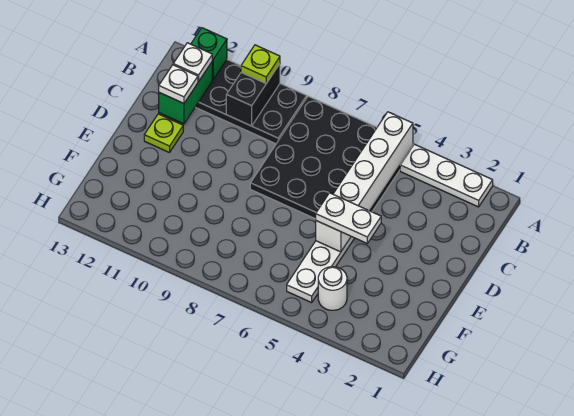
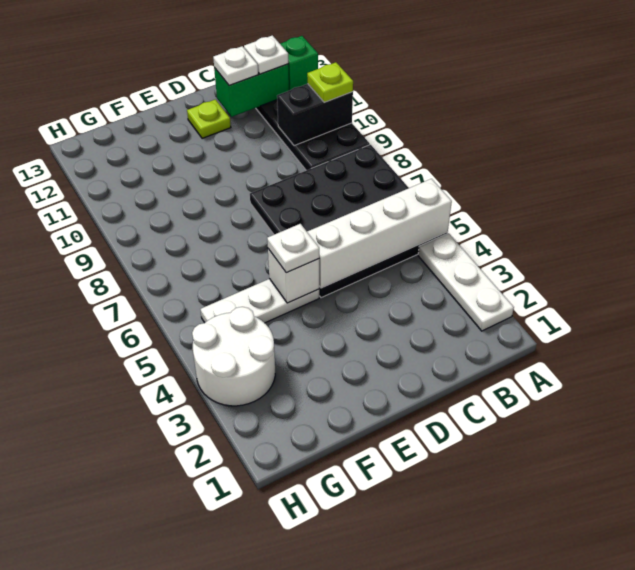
white plate E4:E5 level 3 -> white plate E5 level 3
white round brick G4 level 1 -> white round brick G3:H4 level 1

